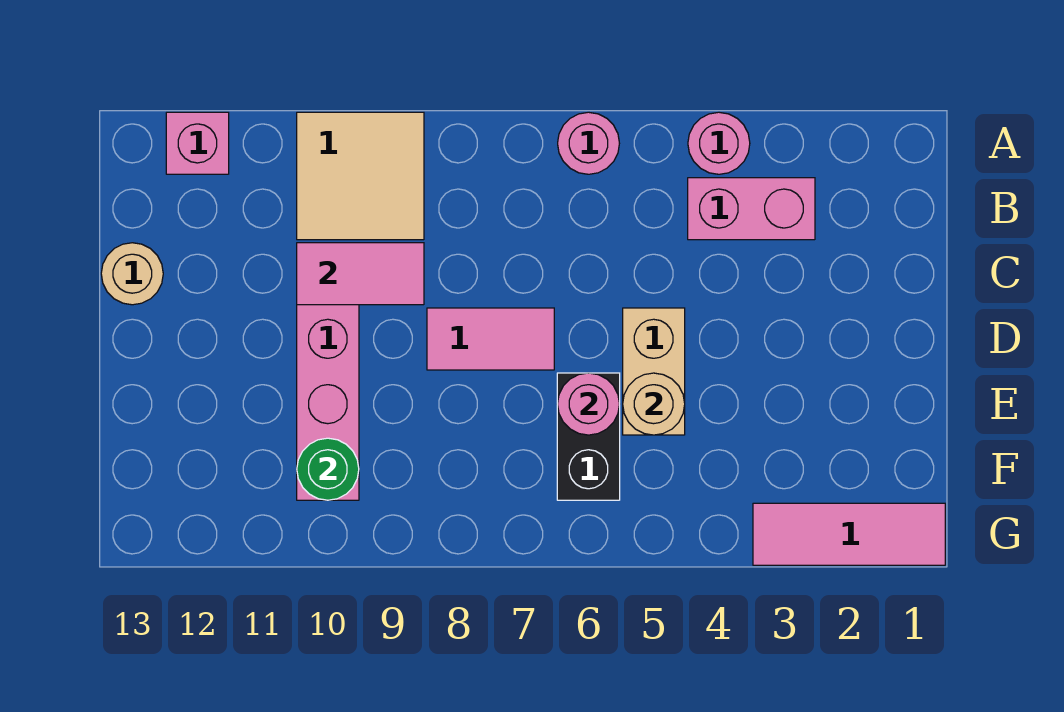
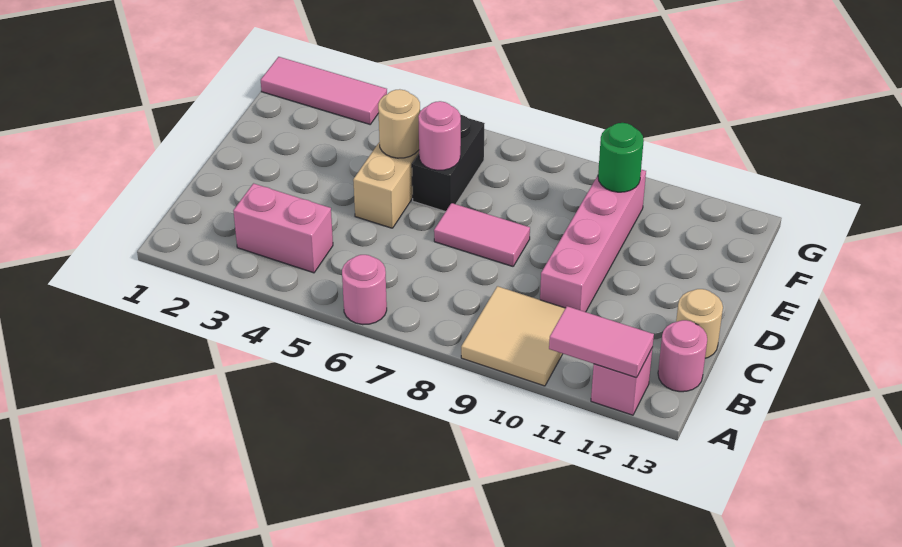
pink round brick A4 level 1 -> pink round brick B13 level 1
pink tile C9:C10 level 2 -> pink tile A11:A12 level 2

